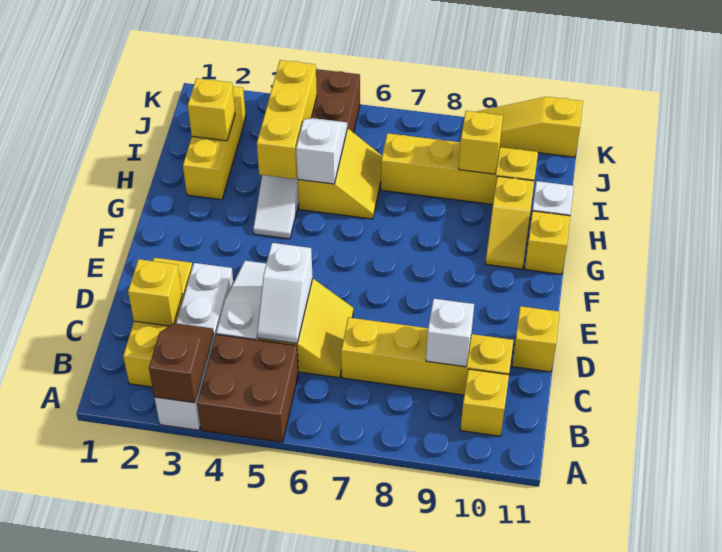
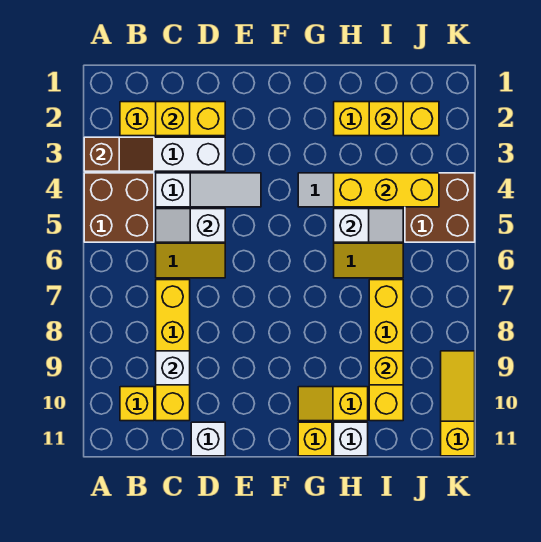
yellow brick D11 level 1 -> white brick D11 level 1

